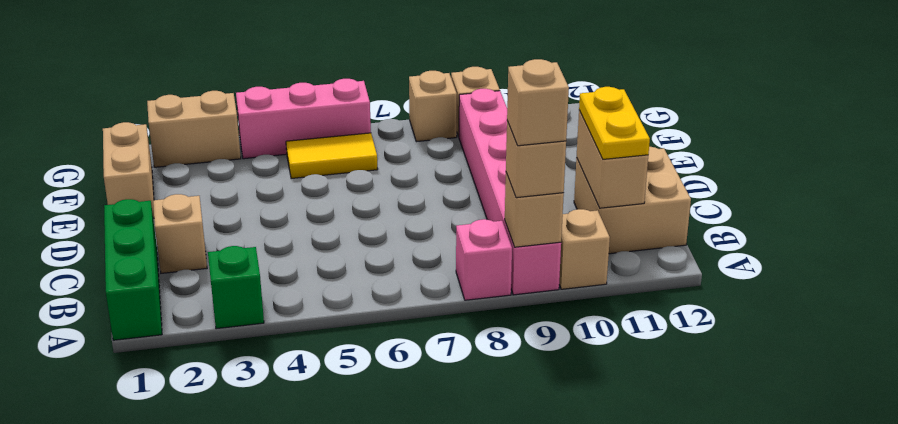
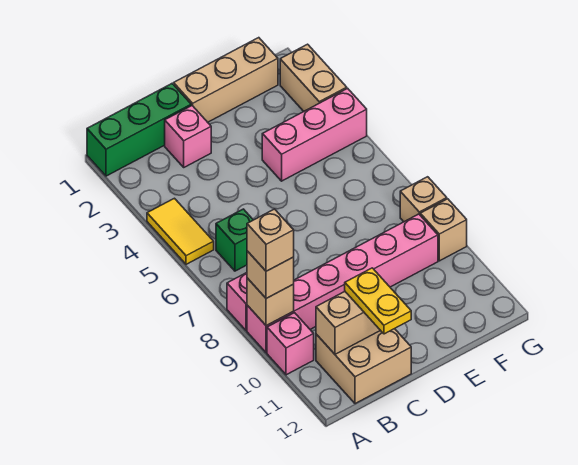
green brick A3 level 1 -> green brick B6 level 1
tan brick A10 level 1 -> pink brick A10 level 1
yellow plate B11:C11 level 3 -> yellow plate C11:C12 level 3
tan brick C2 level 1 -> pink brick C2 level 1
tan brick E1:F1 level 1 -> tan brick D1:F1 level 1
yellow tile F5:F6 level 1 -> yellow tile A4:A5 level 1
pink brick G4:G6 level 1 -> pink brick E4:G4 level 1

